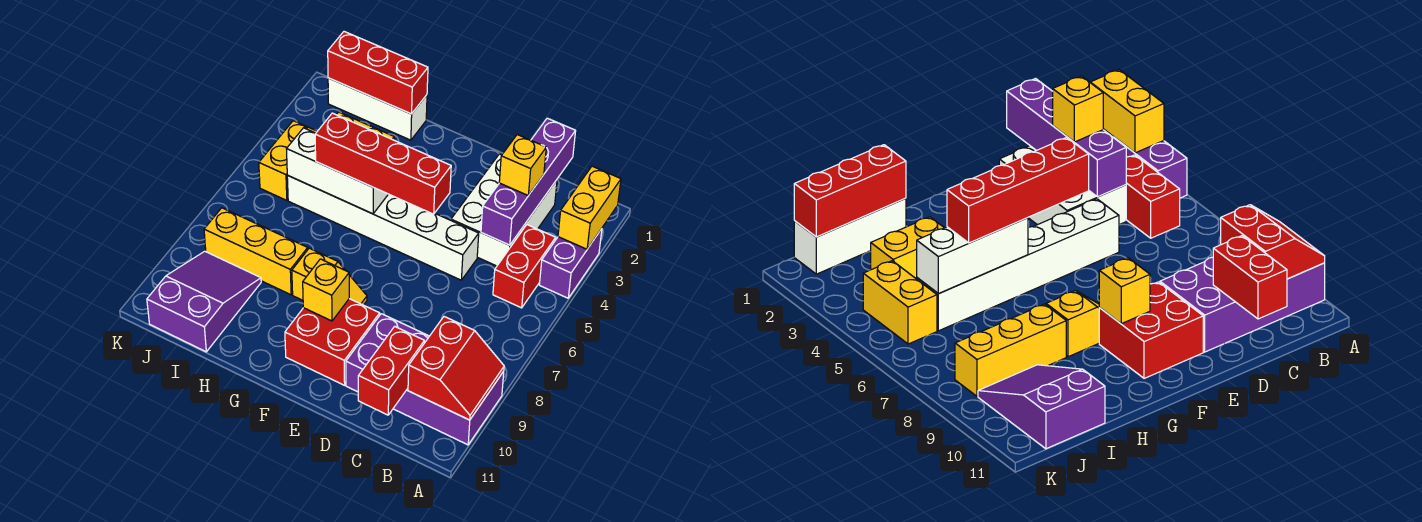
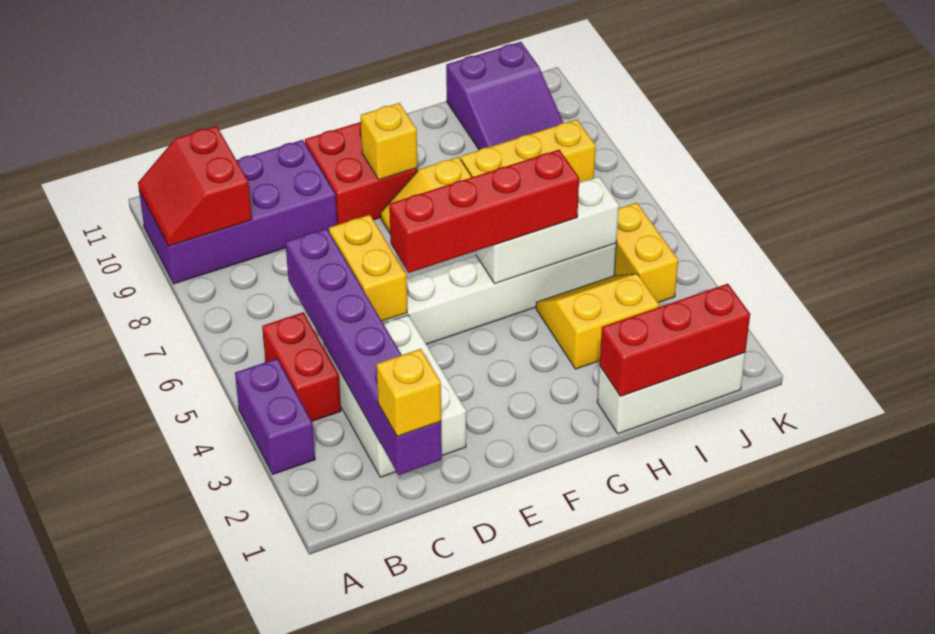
yellow brick A2:A3 level 2 -> yellow brick D5:D6 level 2
purple brick C1:C4 level 2 -> purple brick C1:C6 level 2
yellow brick C3 level 3 -> yellow brick C1 level 3
red brick C10:C11 level 2 -> none

